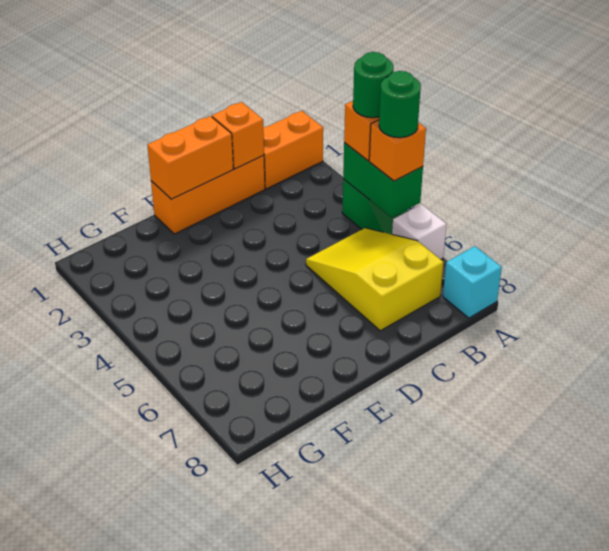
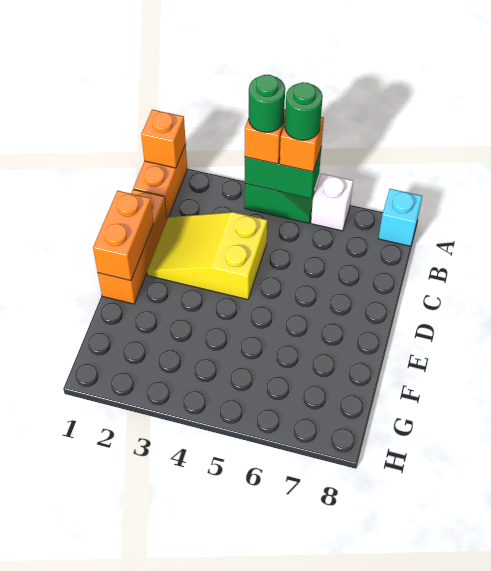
yellow slope B5:C7 level 1 top 7 -> yellow slope C2:D4 level 1 top 4
orange brick C1 level 2 -> orange brick A1 level 2

